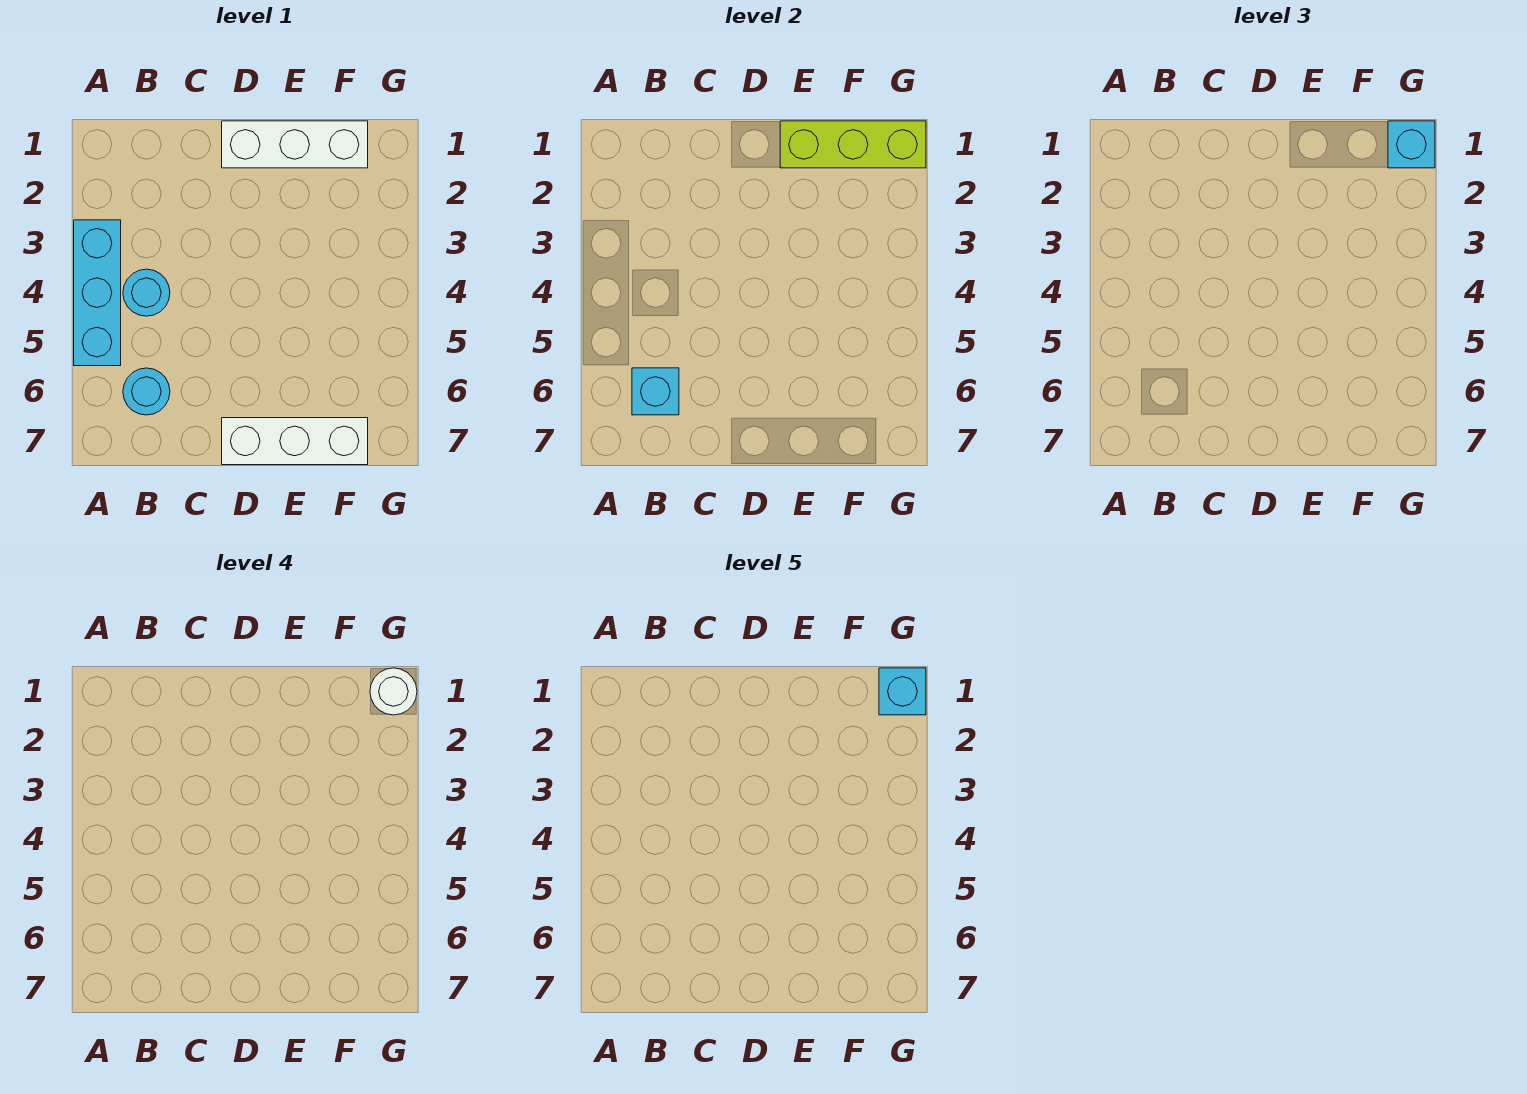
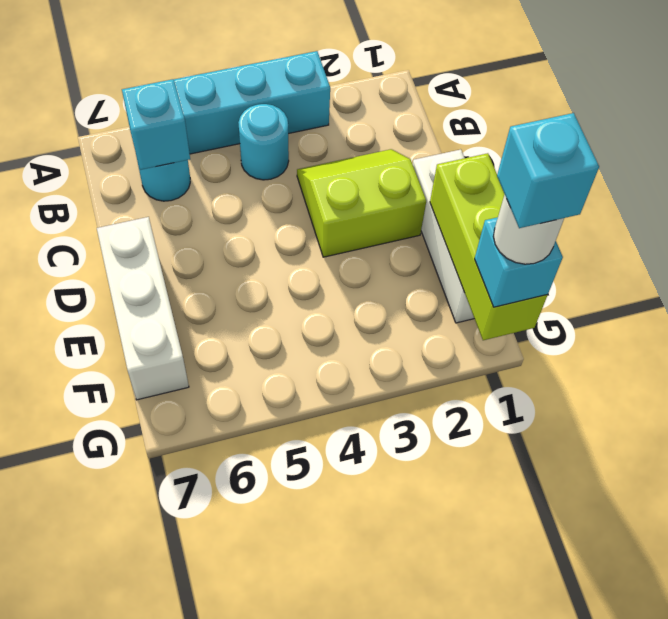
none -> lime slope C2:D3 level 1 top D

